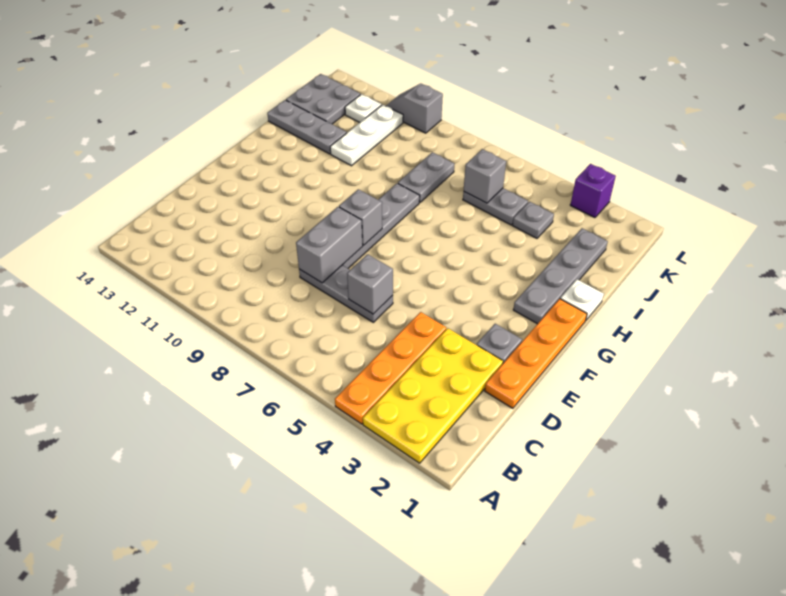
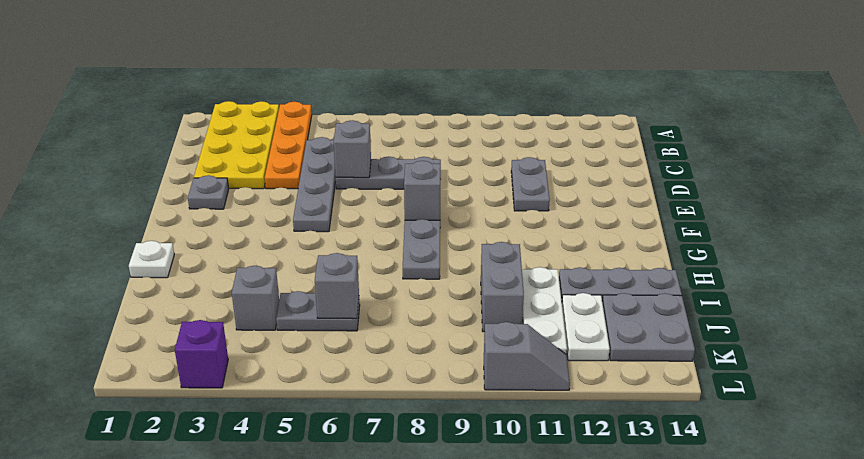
orange plate D1:G1 level 1 -> none
grey brick D8:E8 level 2 -> grey brick I10:J10 level 1
grey plate G2:J2 level 1 -> grey plate C5:F5 level 1
grey plate I8:J8 level 1 -> grey plate D11:E11 level 1
grey plate J4 level 1 -> grey brick J4 level 1
white plate K12 level 1 -> white plate J12:K12 level 1

